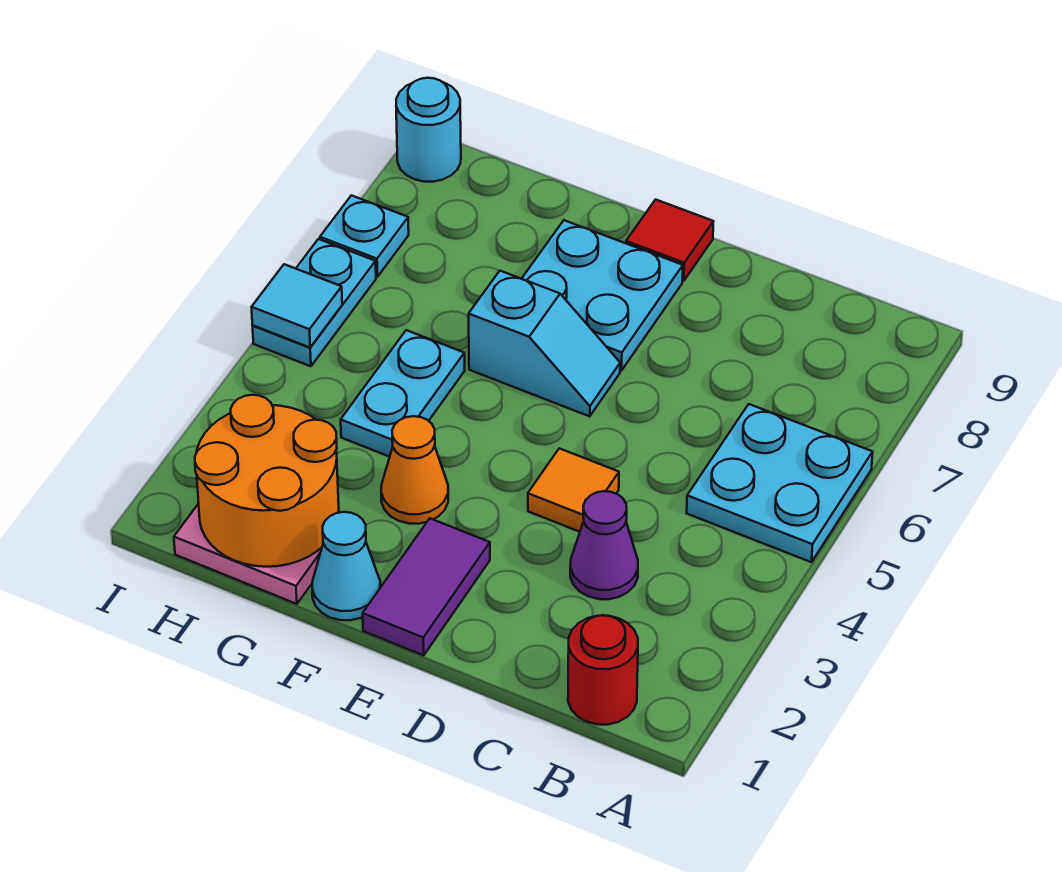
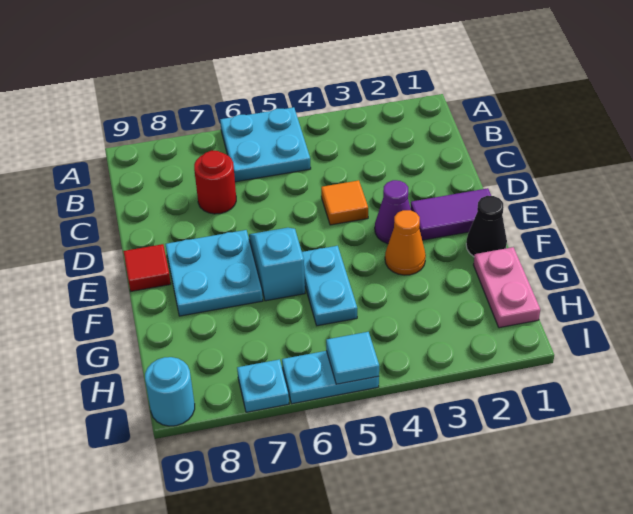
red round brick B1 level 1 -> red round brick C7 level 1
purple cone C3 level 1 -> purple cone E3 level 1
cyan cone F1 level 1 -> black cone F1 level 1
orange round brick G1:H2 level 2 -> none
cyan plate G4:G5 level 1 -> cyan plate F5:G5 level 1

